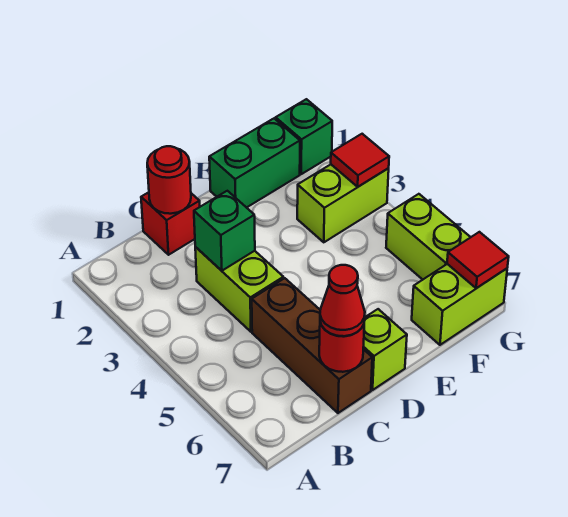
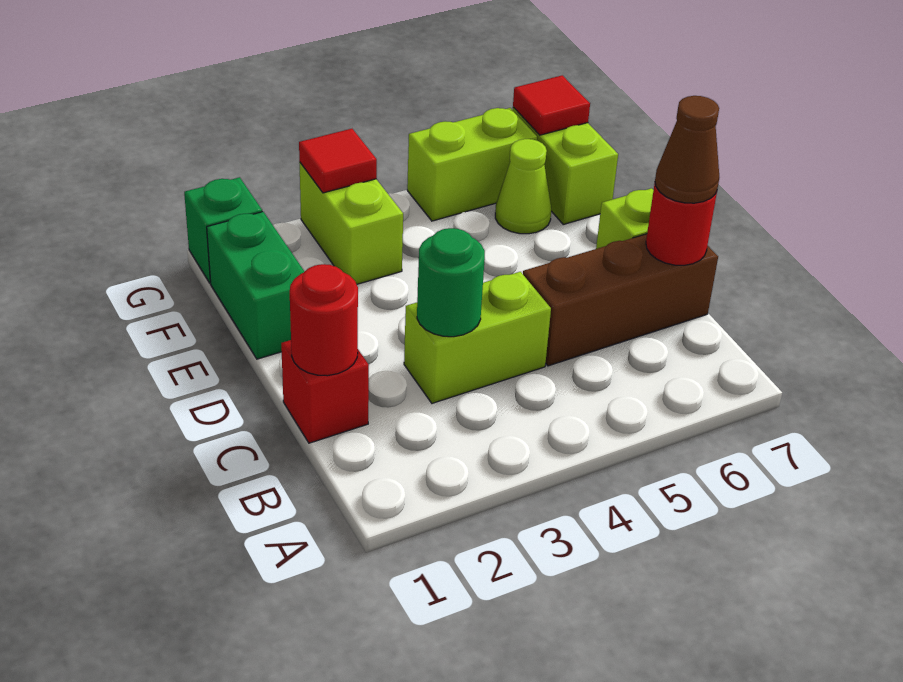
green brick C3 level 2 -> green round brick C3 level 2
red cone C7 level 3 -> brown cone C7 level 3
none -> lime cone F6 level 1

